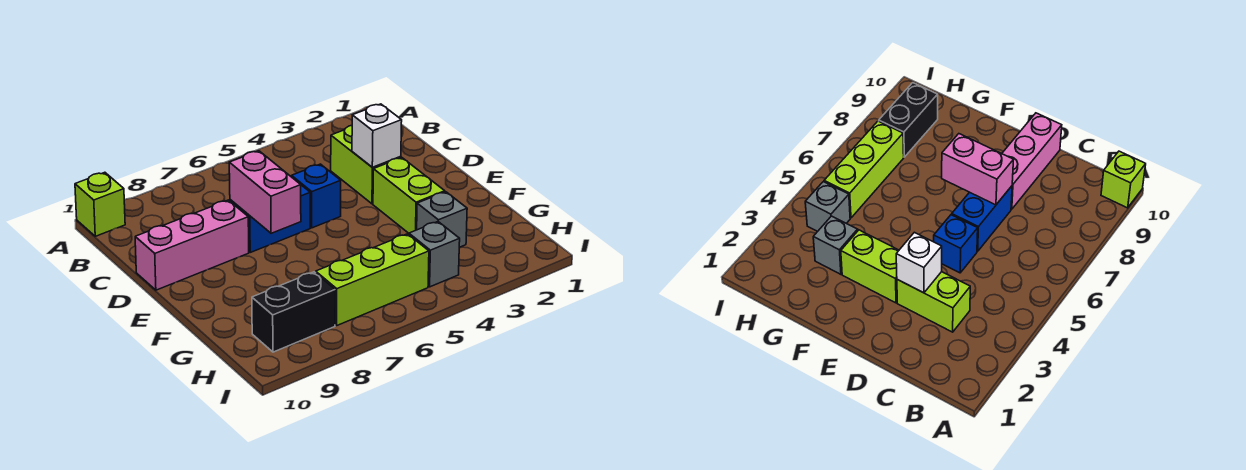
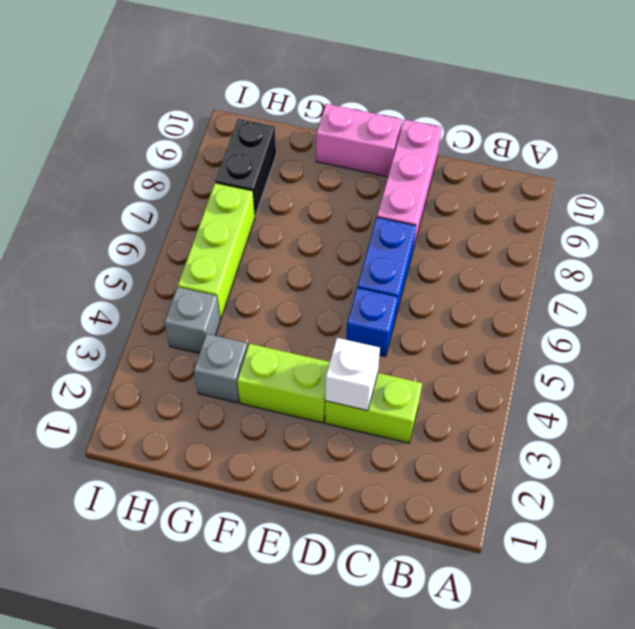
lime brick A10 level 1 -> none
pink brick D7:E7 level 2 -> pink brick E10:F10 level 1

